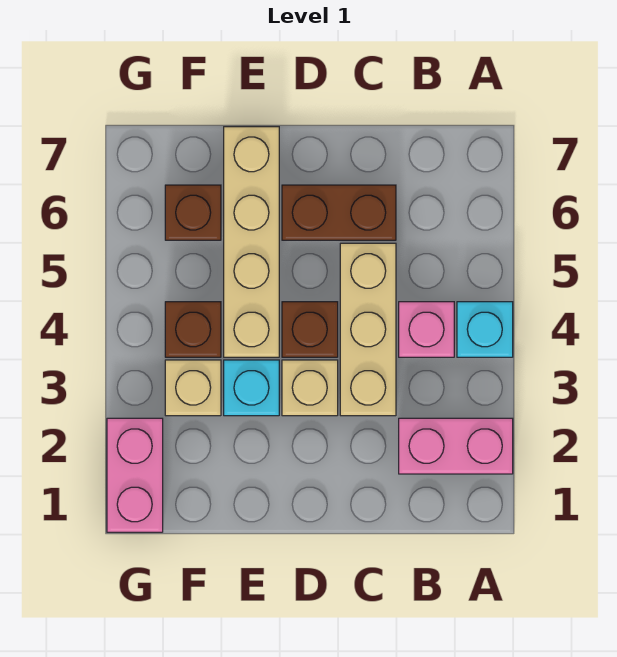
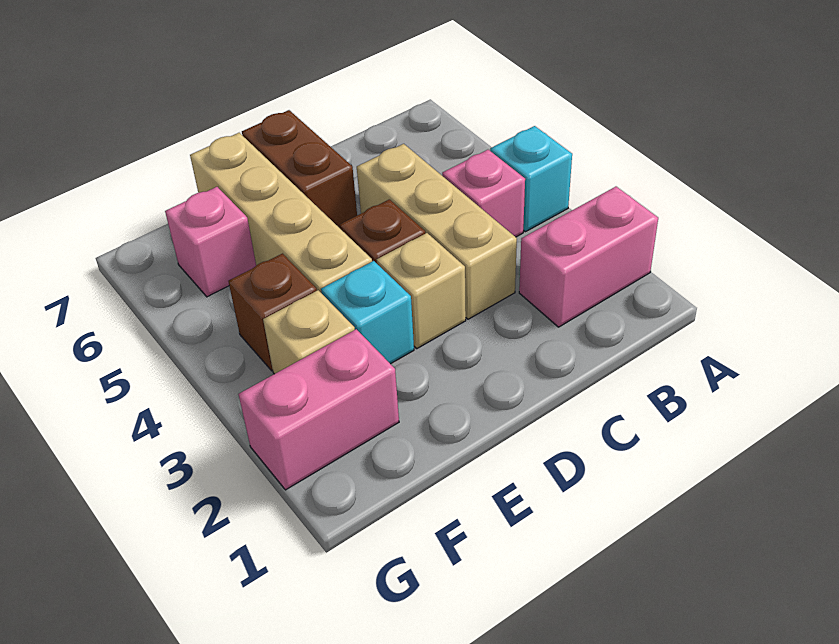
brown brick C6:D6 level 1 -> brown brick D6:D7 level 1
brown brick F6 level 1 -> pink brick F6 level 1
pink brick G1:G2 level 1 -> pink brick F2:G2 level 1

